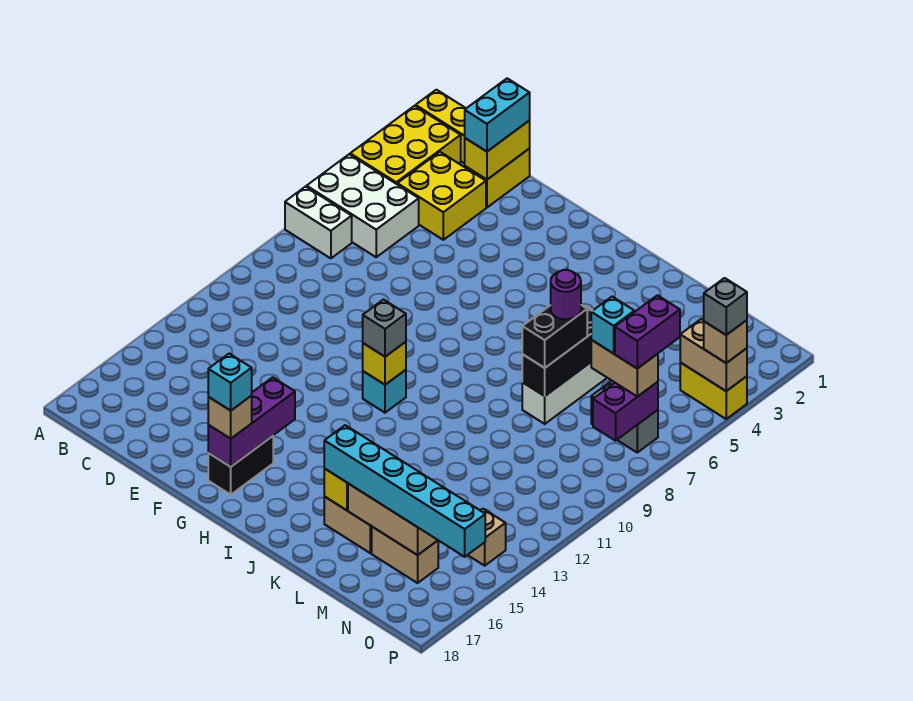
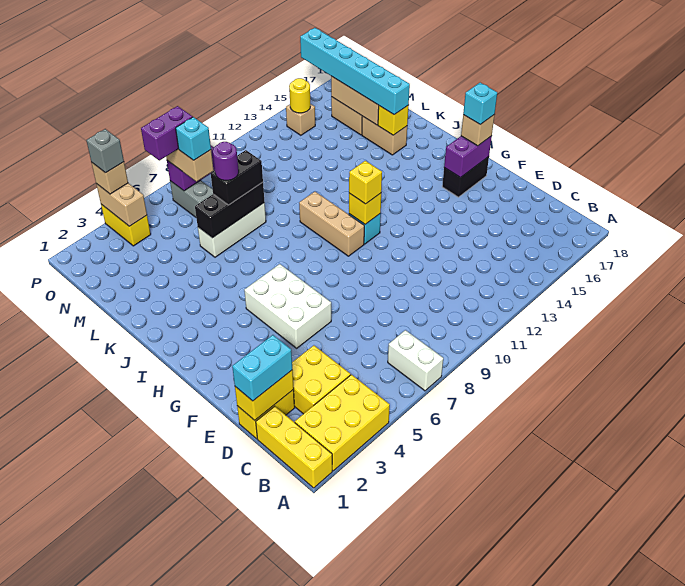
white brick A5:C6 level 1 -> white brick F5:H6 level 1
purple brick G15:G17 level 2 -> purple brick G16:G17 level 2
none -> tan brick H10:J10 level 1
grey brick H11 level 3 -> yellow brick H11 level 3
none -> yellow round brick O14 level 2

